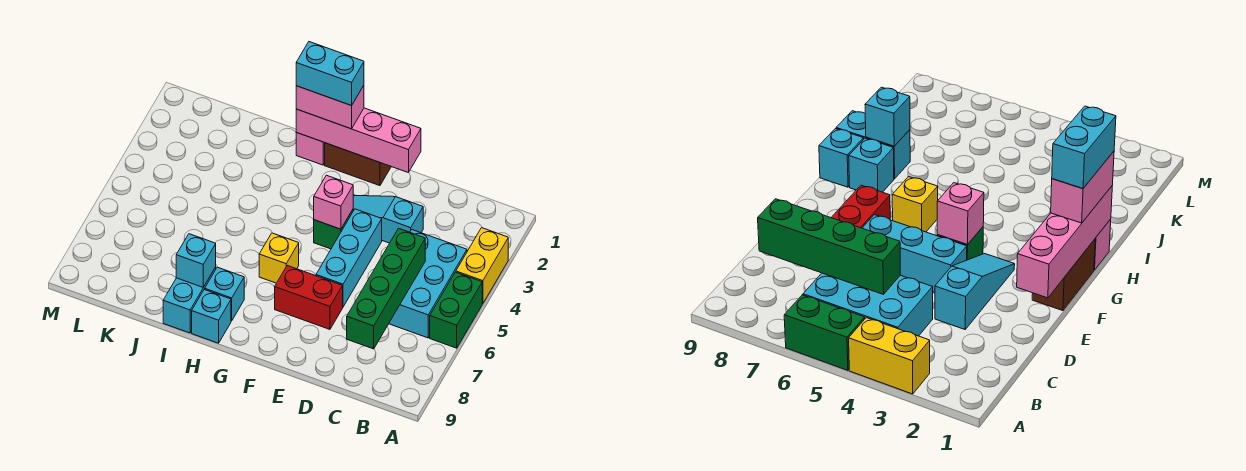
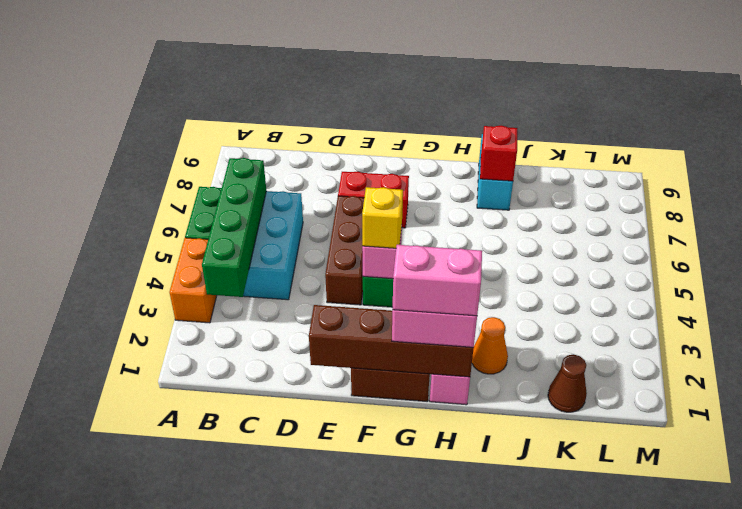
yellow brick A3:A4 level 1 -> orange brick A3:A4 level 1
green brick C5:C8 level 2 -> green brick B3:B6 level 2
cyan slope D3:F3 level 1 top D -> none
pink brick E1:H1 level 2 -> brown brick E1:H1 level 2
cyan brick E4:E6 level 1 -> brown brick E4:E6 level 1
cyan brick G1:H1 level 4 -> pink brick G1:H1 level 4
yellow brick G6 level 1 -> yellow brick F4 level 3
cyan brick H8 level 1 -> none
cyan brick H9 level 1 -> none
none -> orange cone I2 level 1
cyan brick I8 level 2 -> red brick I8 level 2
none -> brown cone K1 level 1

